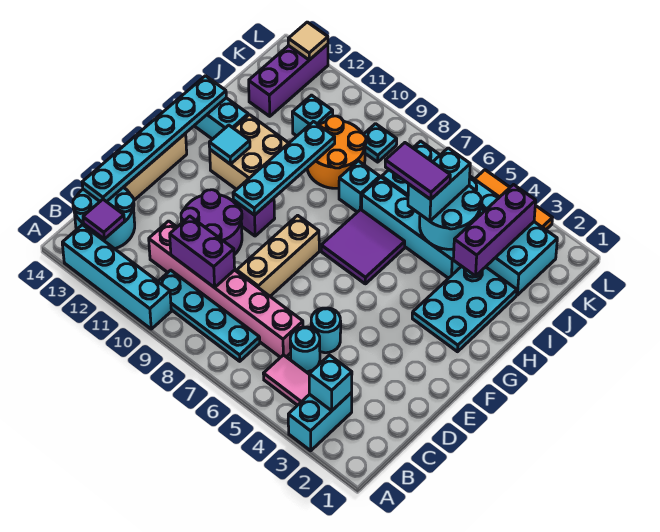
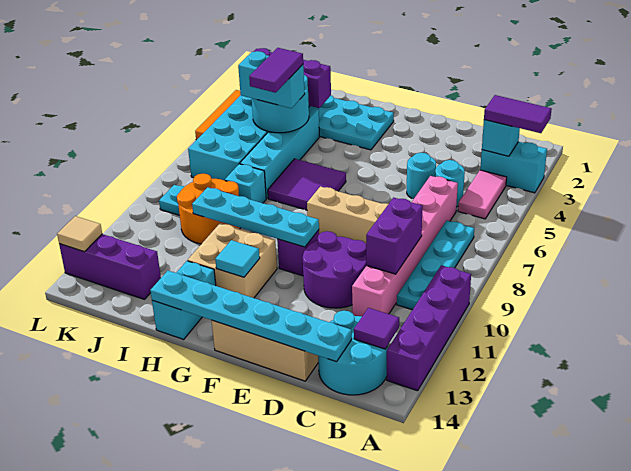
none -> purple tile A3:B3 level 3
cyan brick A10:A13 level 1 -> purple brick A10:A13 level 1
cyan brick J11 level 1 -> none

